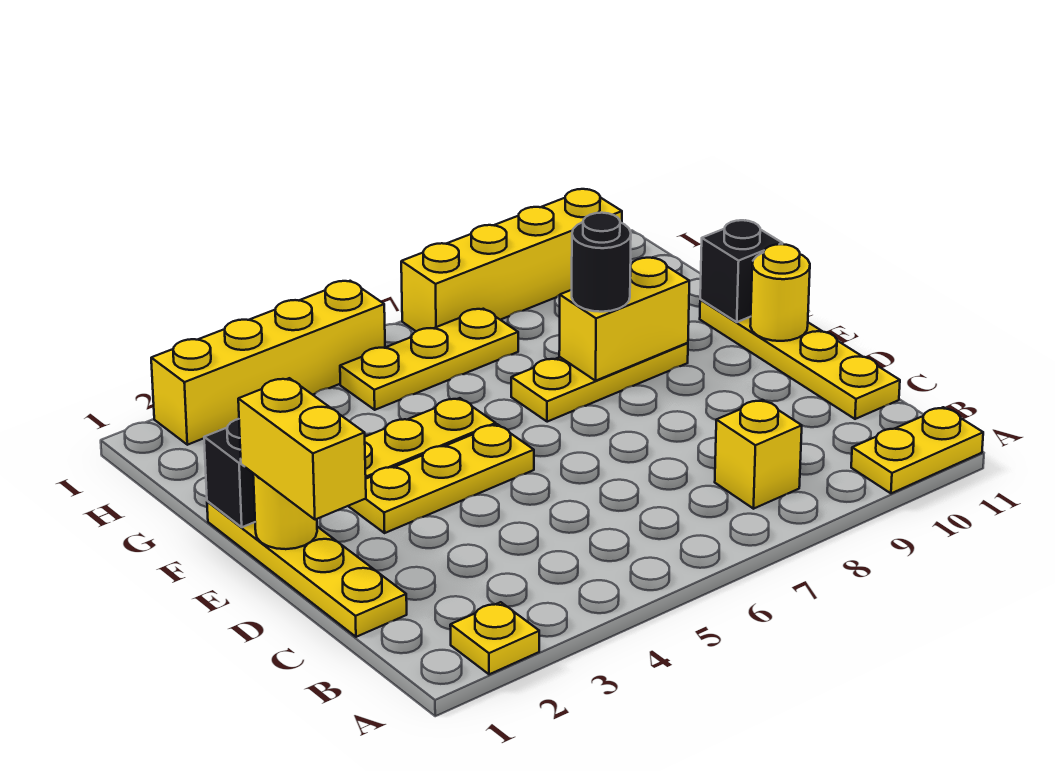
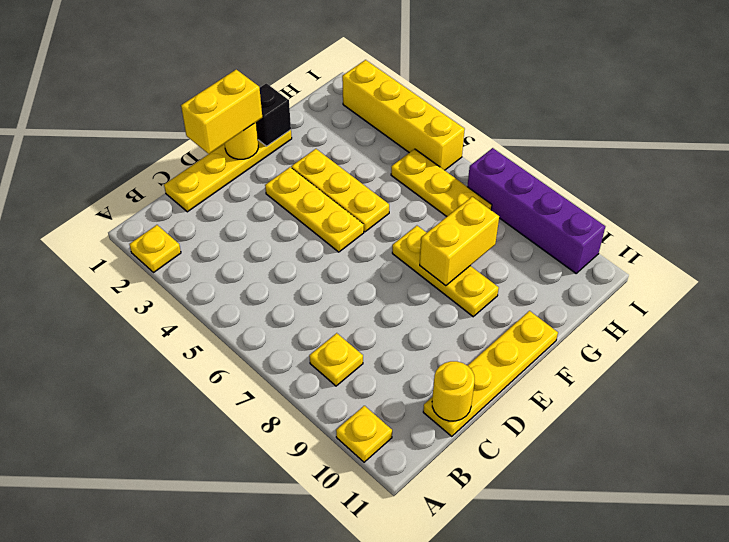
yellow plate A10:A11 level 1 -> yellow plate A10 level 1
yellow brick B8 level 1 -> yellow plate B8 level 1
yellow round brick E11 level 2 -> yellow round brick C11 level 2
yellow brick F8:F9 level 2 -> yellow brick F8:G8 level 2
black round brick F8 level 3 -> none
black brick F11 level 2 -> none
yellow brick I7:I10 level 1 -> purple brick I7:I10 level 1

